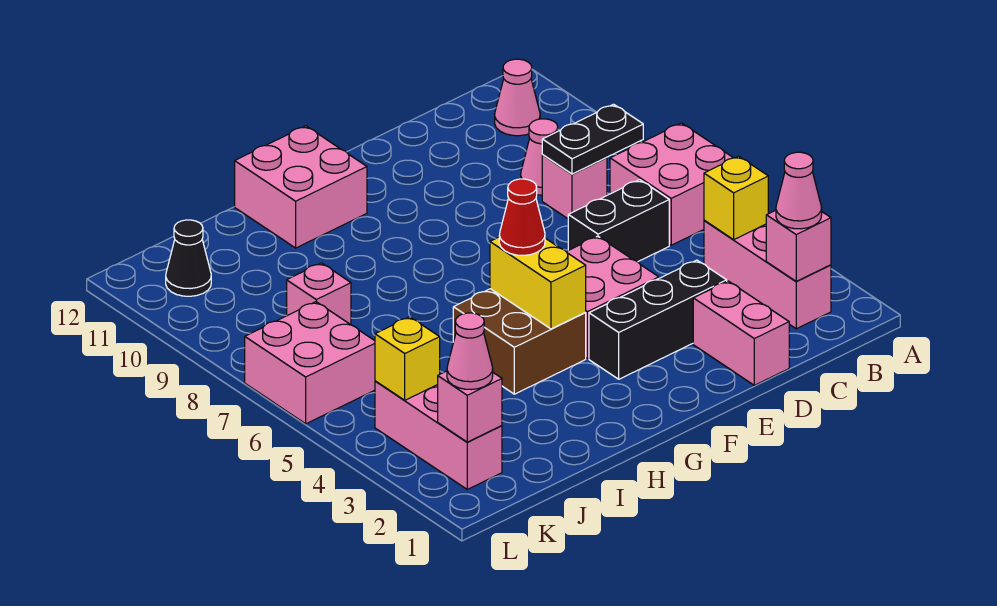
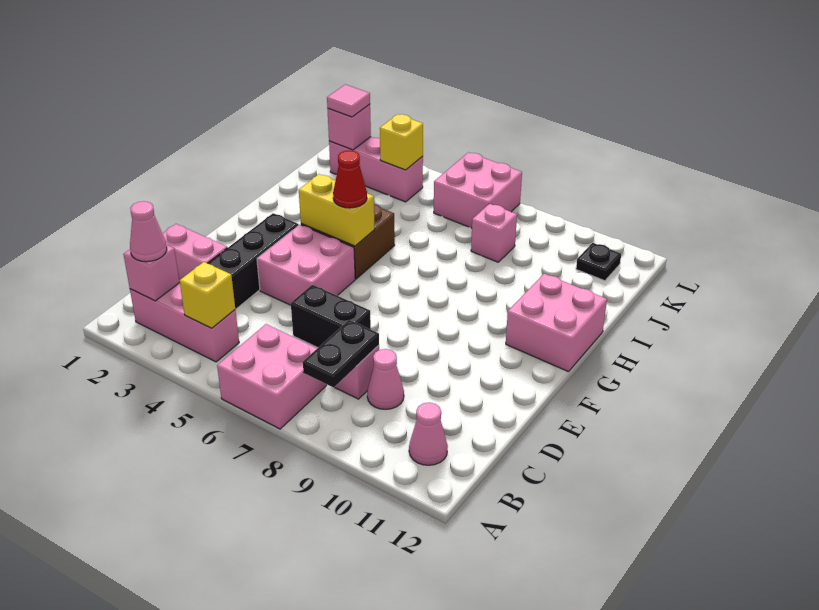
black brick C6:D6 level 1 -> black brick D6:D7 level 1
pink cone K2 level 3 -> pink tile K2 level 3
black cone K11 level 1 -> black plate K11 level 1

